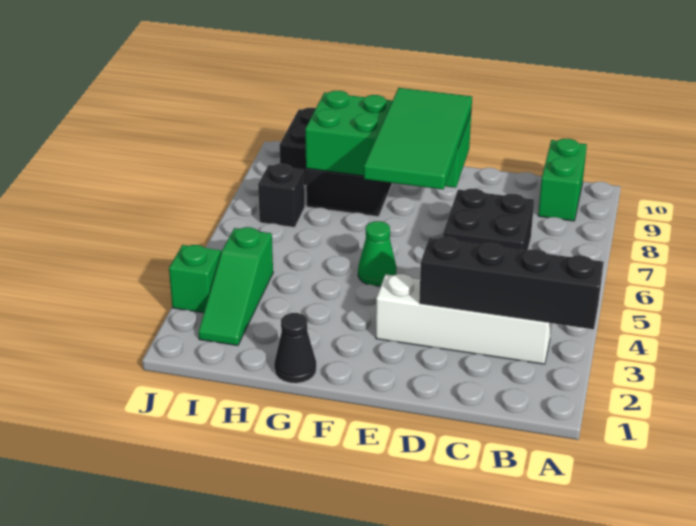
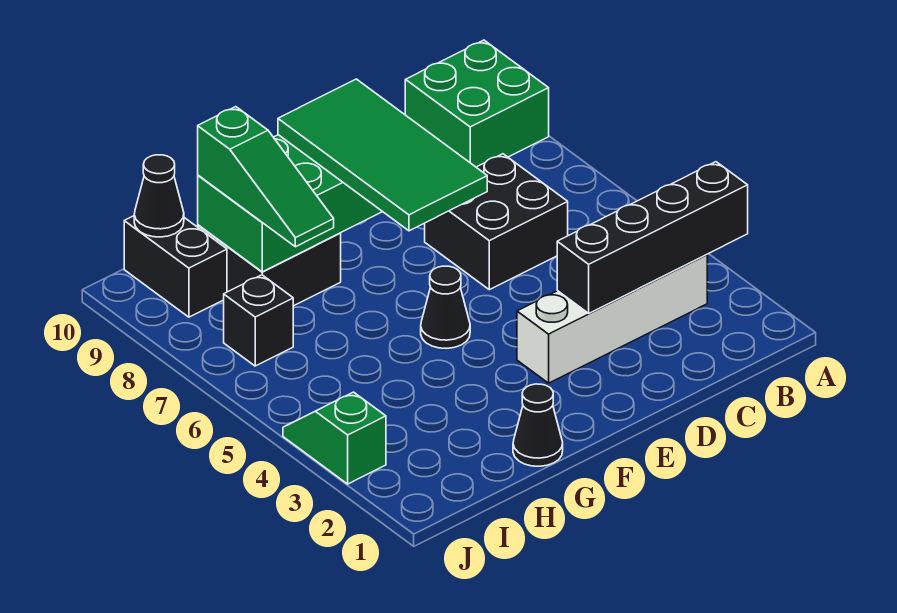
green brick B9:B10 level 1 -> green brick A9:B10 level 1
green cone F5 level 1 -> black cone F5 level 1
green slope I2:I4 level 1 top 4 -> green slope H7:H9 level 3 top 9
none -> black cone I10 level 2

